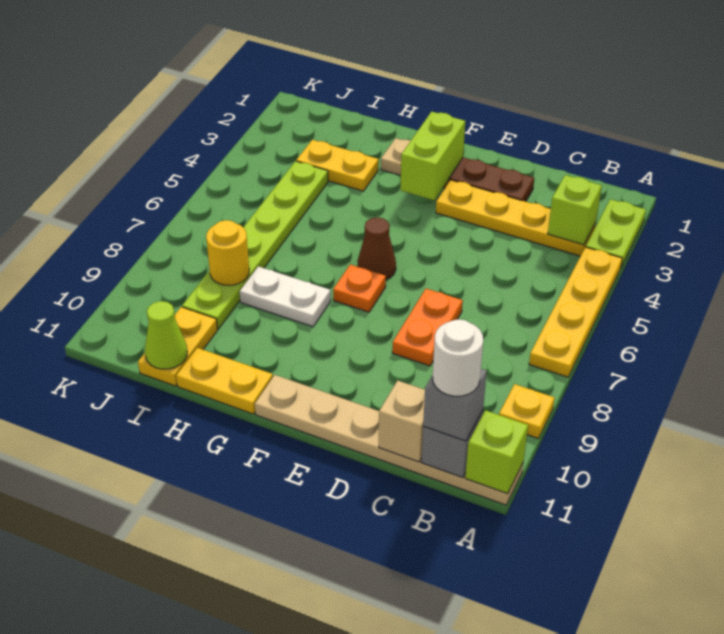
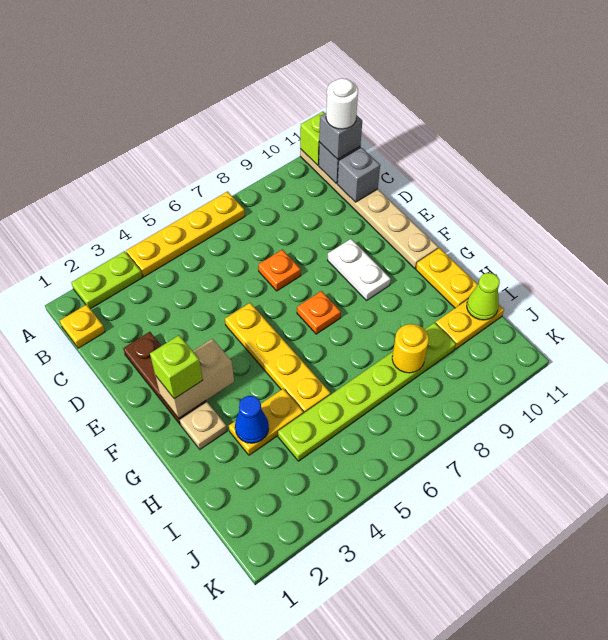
yellow plate A9 level 1 -> yellow plate B1 level 1
yellow plate B3:E3 level 1 -> yellow plate E5:H5 level 1
lime brick B3 level 2 -> lime brick F2 level 3
tan brick C11 level 2 -> grey brick C11 level 2
orange plate D7:D8 level 1 -> orange plate D7 level 1
lime brick F2:F3 level 2 -> tan brick F2:F3 level 2
brown cone F6 level 1 -> none
white plate G8:H8 level 1 -> white plate E9:F9 level 1
yellow plate H3:I3 level 1 -> yellow plate H3:H4 level 1
none -> blue cone H3 level 2

